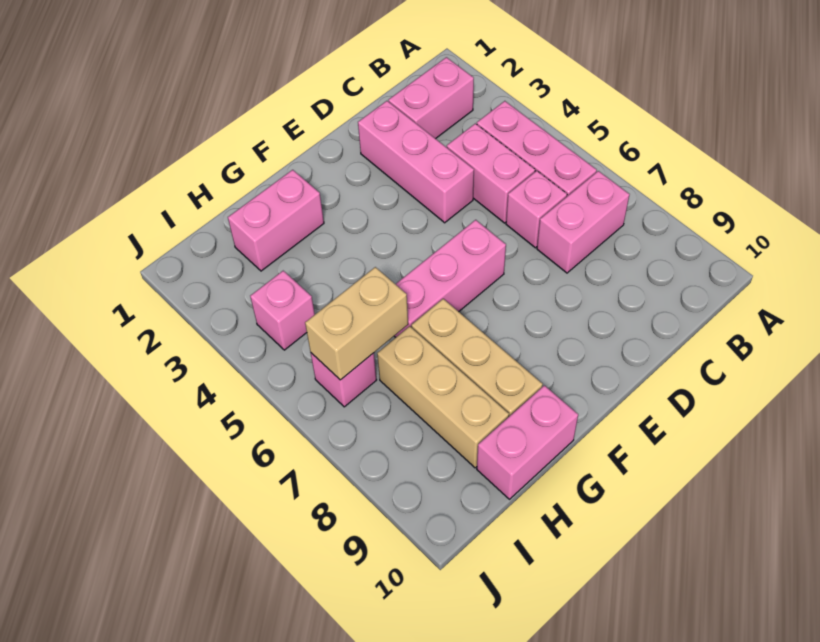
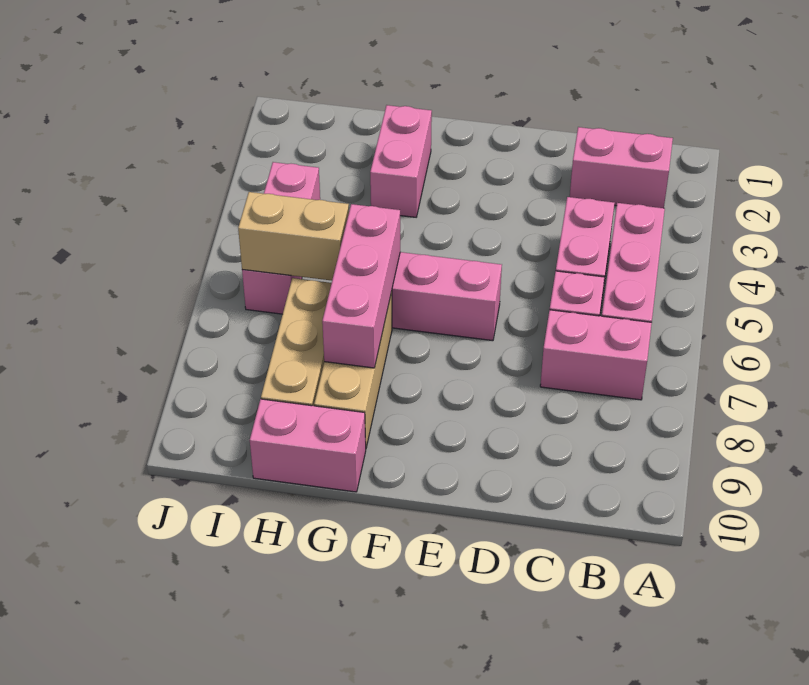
pink brick D2:D4 level 1 -> pink brick G6:G8 level 2
pink brick G2:H2 level 1 -> pink brick G2:G3 level 1

